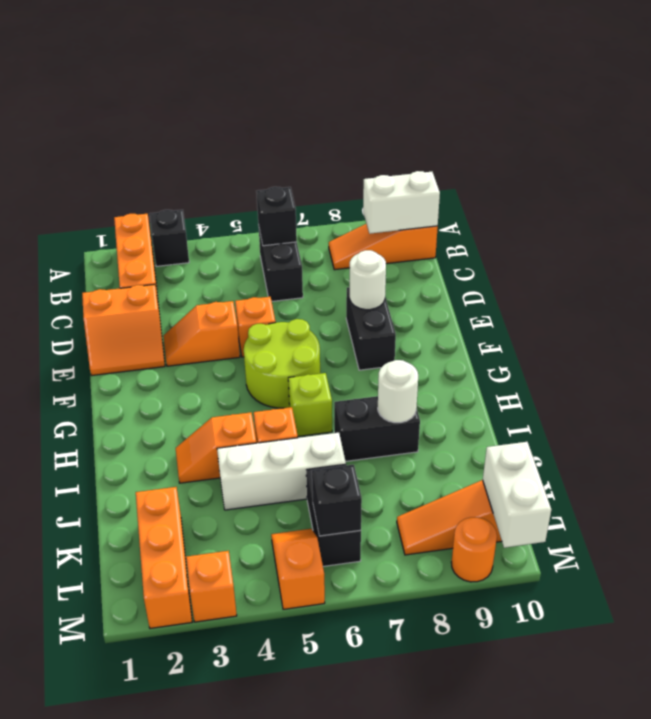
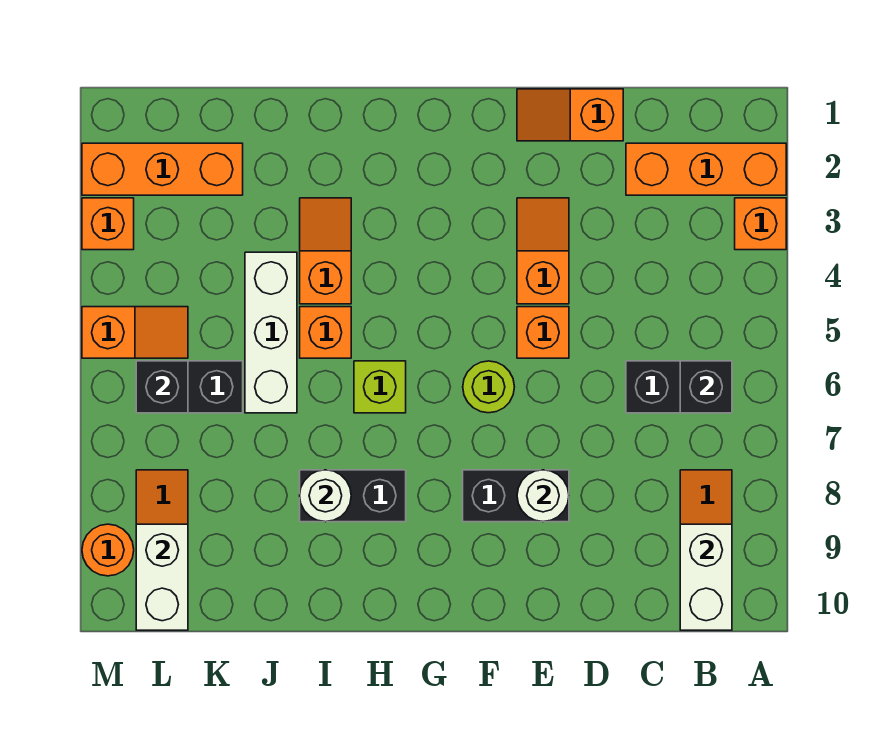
black brick A3 level 1 -> orange brick A3 level 1
orange slope D1:E2 level 1 top D -> orange slope D1:E1 level 1 top D
lime round brick F5:G6 level 1 -> lime round brick F6 level 1
black brick I7:I8 level 1 -> black brick H8:I8 level 1
white brick L10:M10 level 2 -> white brick L9:L10 level 2

